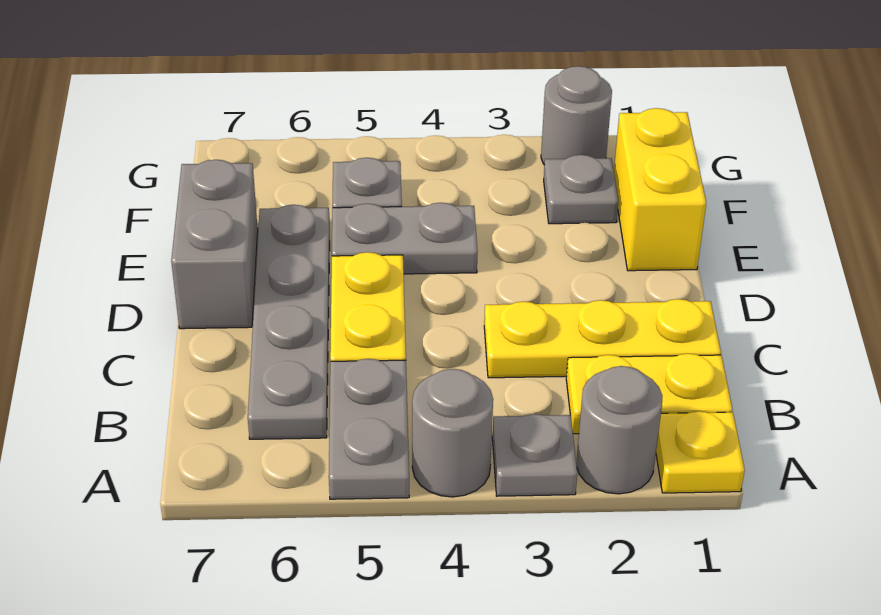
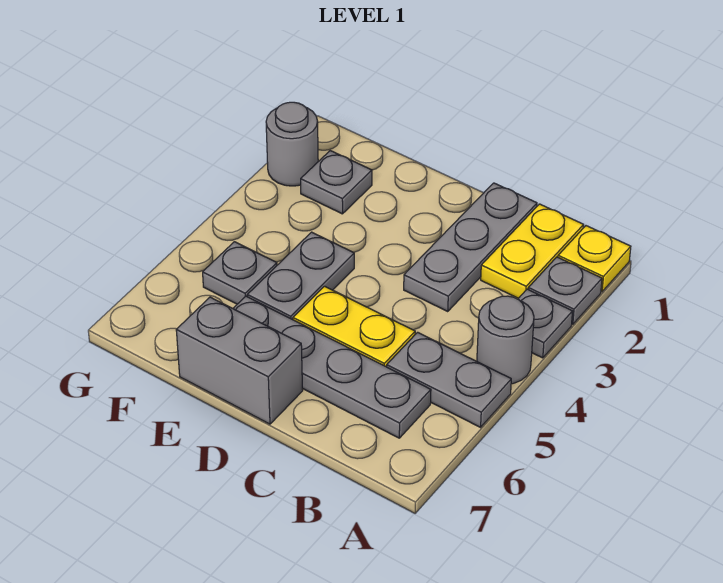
grey round brick A2 level 1 -> grey plate A2 level 1
yellow plate C1:C3 level 1 -> grey plate C1:C3 level 1
yellow brick E1:F1 level 1 -> none

